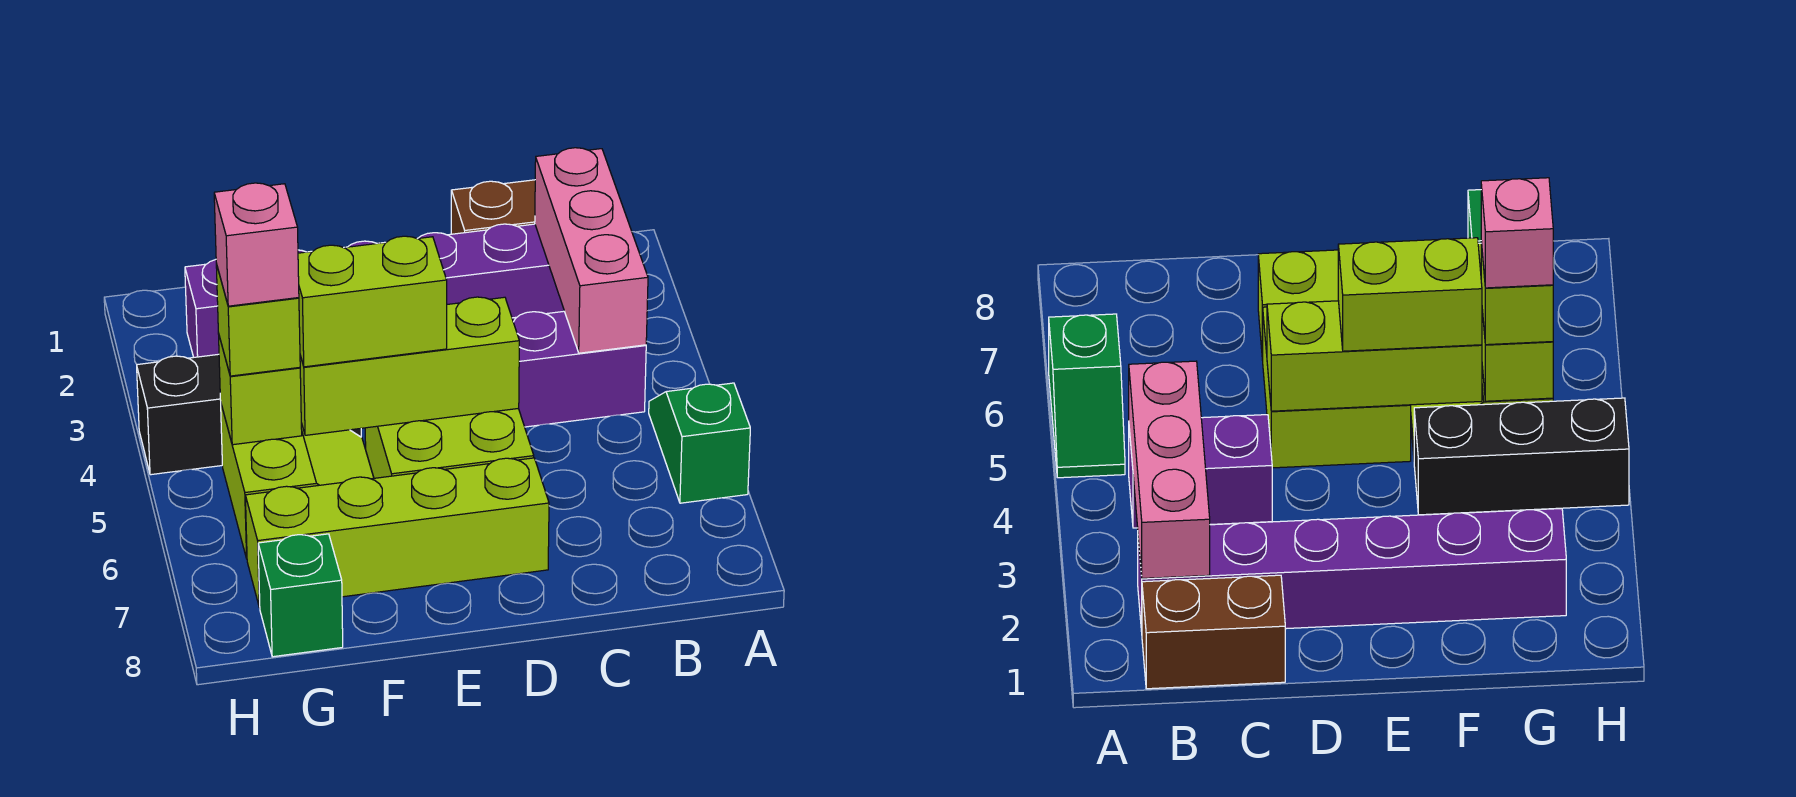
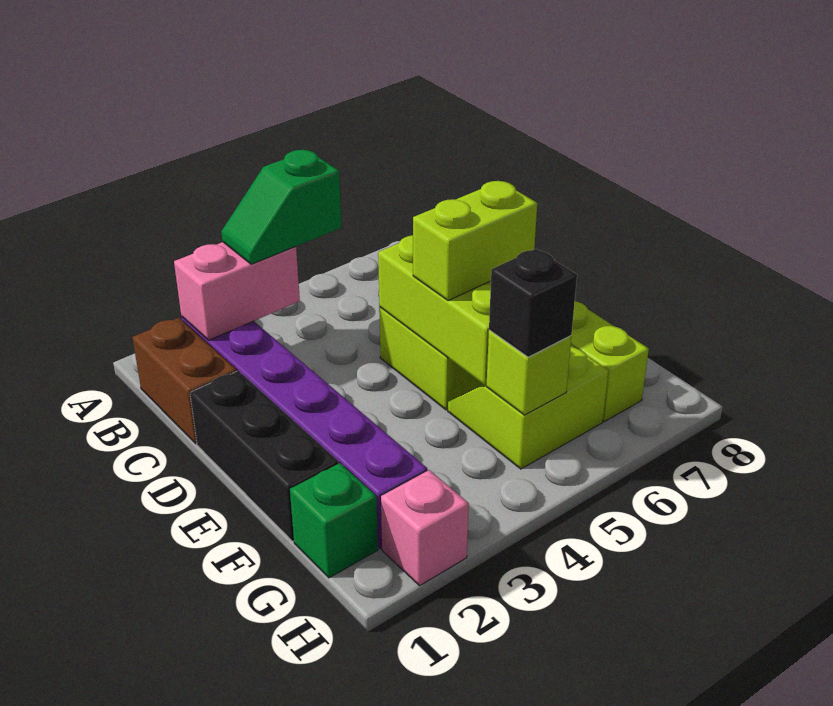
green slope A5:A6 level 1 top 6 -> green slope B3:B4 level 3 top 4
pink brick B2:B4 level 2 -> pink brick B2:B3 level 2
purple brick B4:C4 level 1 -> none
lime brick E5:F5 level 3 -> lime brick E5:E6 level 3
black brick F4:H4 level 1 -> black brick D1:F1 level 1
lime brick G5 level 3 -> black brick G5 level 3
pink brick G5 level 4 -> pink brick H2 level 1
green brick G8 level 1 -> green brick G1 level 1

